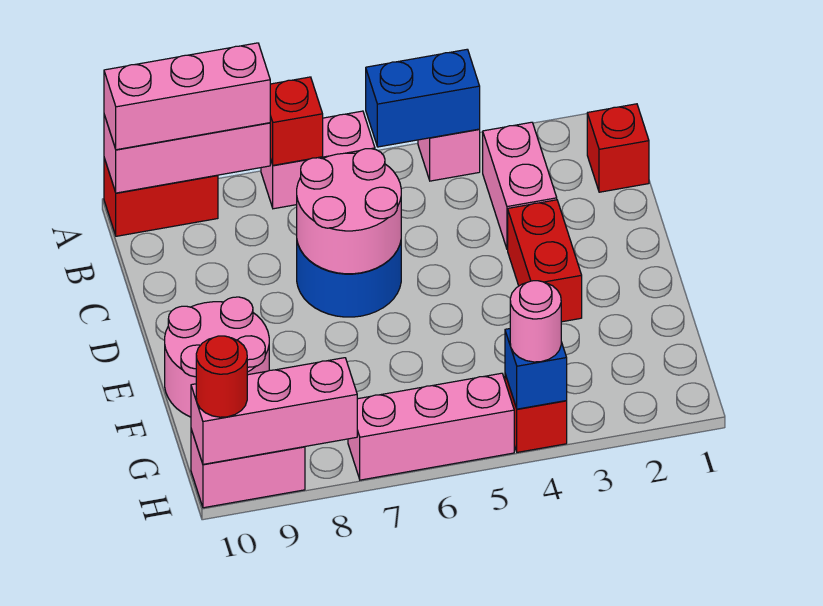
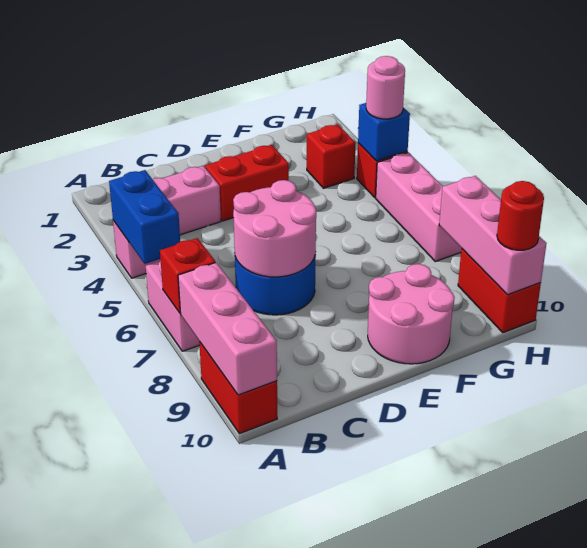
pink brick A8:A10 level 3 -> none
red brick B1 level 1 -> red brick G3 level 1
pink brick H9:H10 level 1 -> red brick H9:H10 level 1

